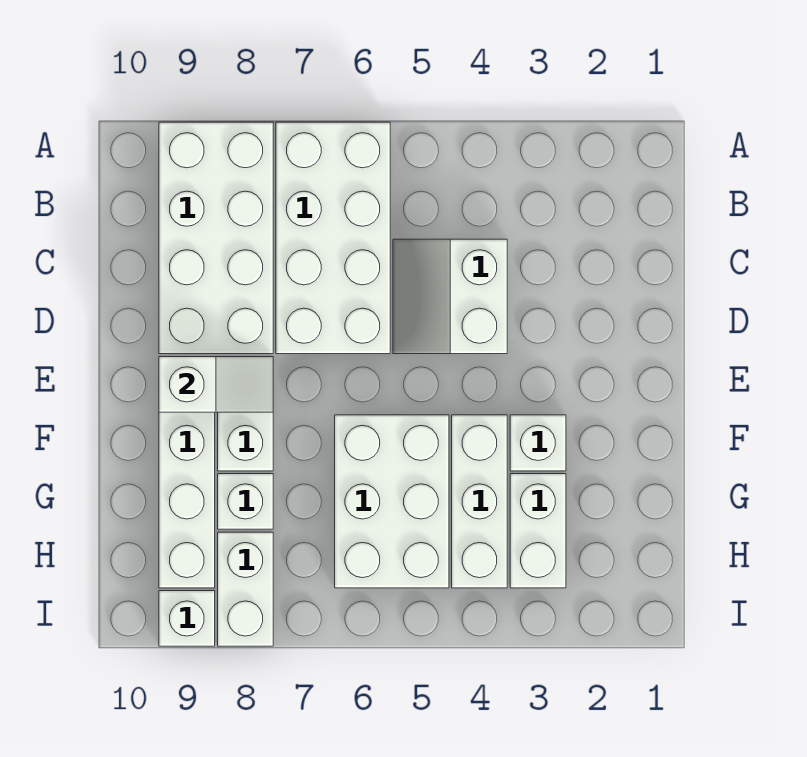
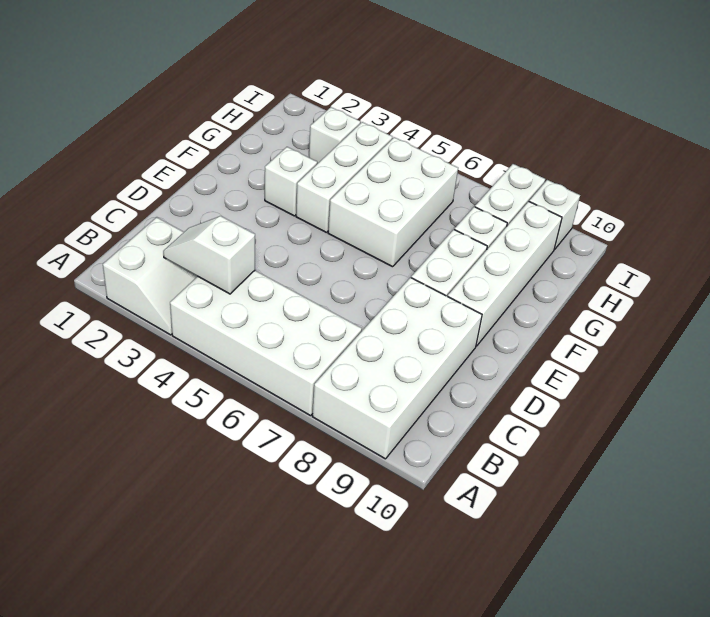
white brick A6:D7 level 1 -> white brick A4:B7 level 1
white slope C4:D5 level 1 top 4 -> white slope A2:B3 level 1 top 2
white slope E8:E9 level 2 top 9 -> white slope B3:B4 level 2 top 4
white brick G3:H3 level 1 -> white brick H3 level 1

